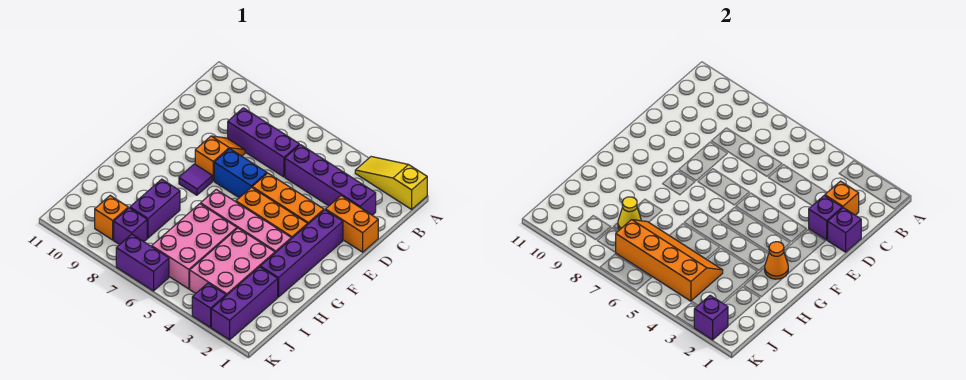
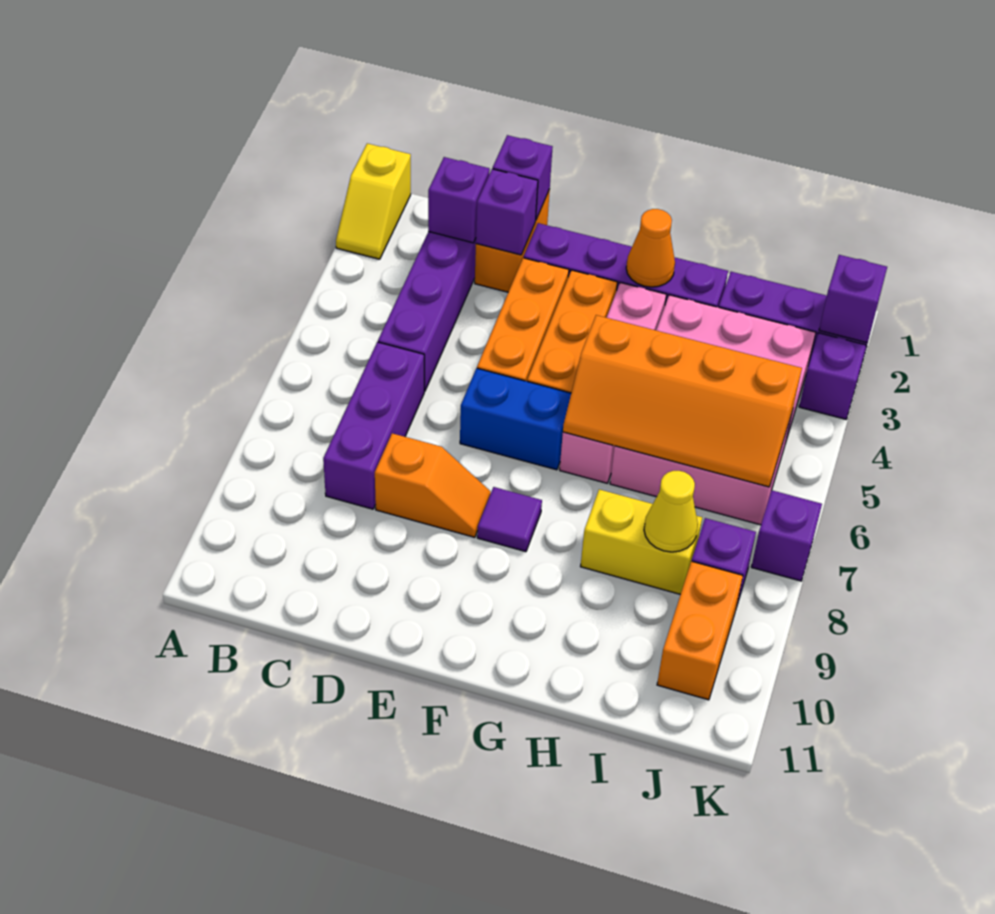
yellow slope A1:A3 level 1 top 1 -> yellow slope A1:A2 level 1 top 1
orange brick C2 level 2 -> purple brick C2 level 2
orange slope D8:E8 level 1 top E -> orange slope D8:E8 level 1 top D
blue brick E6:E7 level 1 -> blue brick E6:F6 level 1
purple brick H8:I8 level 1 -> yellow brick H8:I8 level 1
orange slope I4:J7 level 2 top J -> orange slope G5:J6 level 2 top 5
orange brick J9 level 1 -> orange brick J9:J10 level 1
purple brick K6:K7 level 1 -> purple brick K7 level 1

